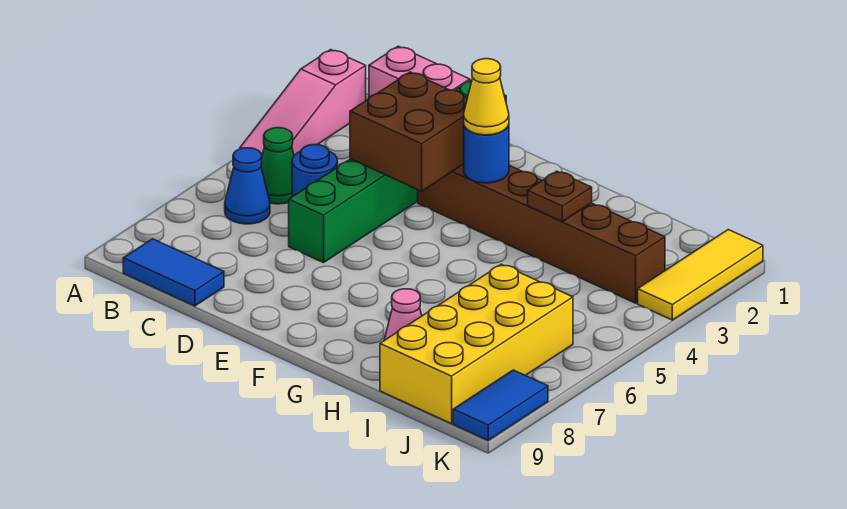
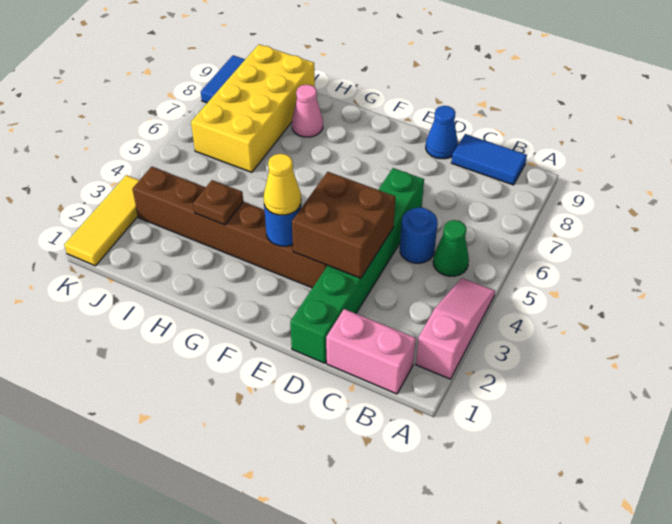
blue cone B6 level 1 -> blue cone D9 level 1

